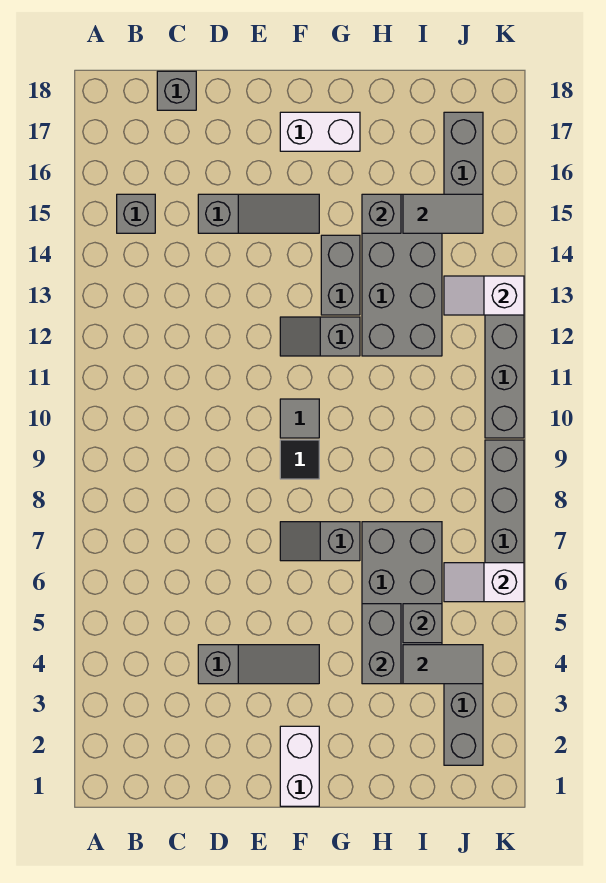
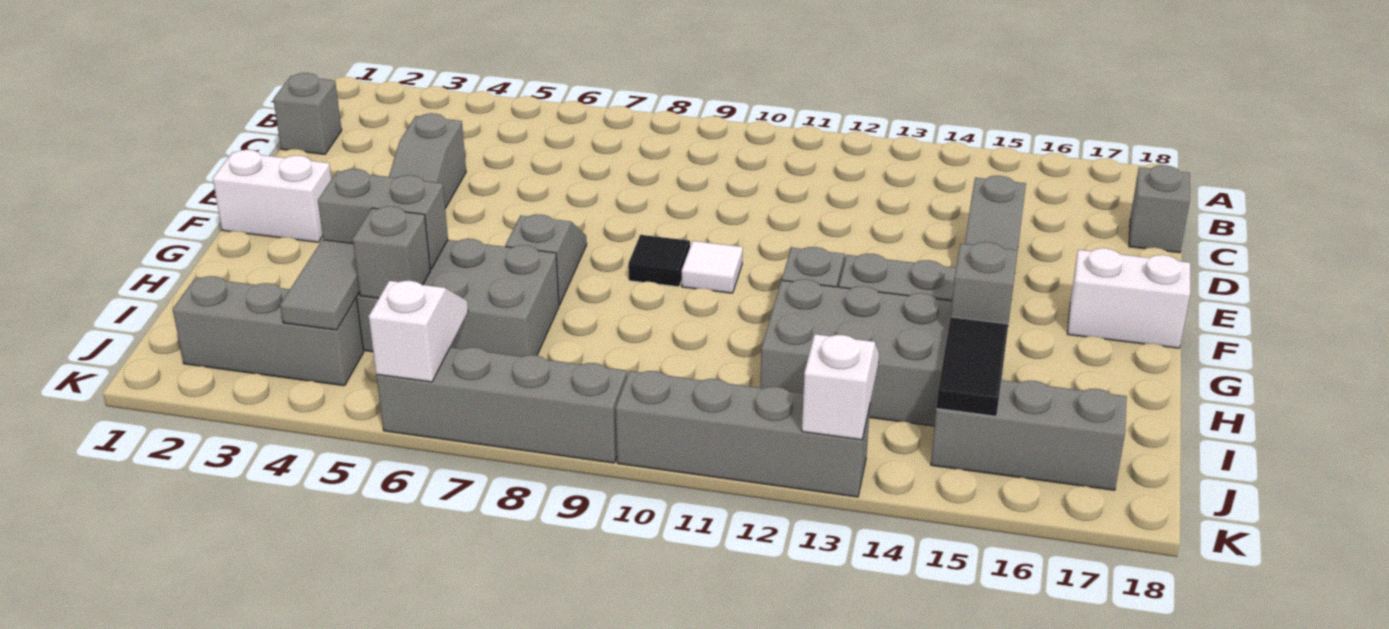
grey brick B15 level 1 -> grey brick C1 level 1
grey tile F10 level 1 -> white tile F10 level 1
white brick F17:G17 level 1 -> white brick F17:F18 level 1
grey tile I15:J15 level 2 -> black tile I15:J15 level 2

